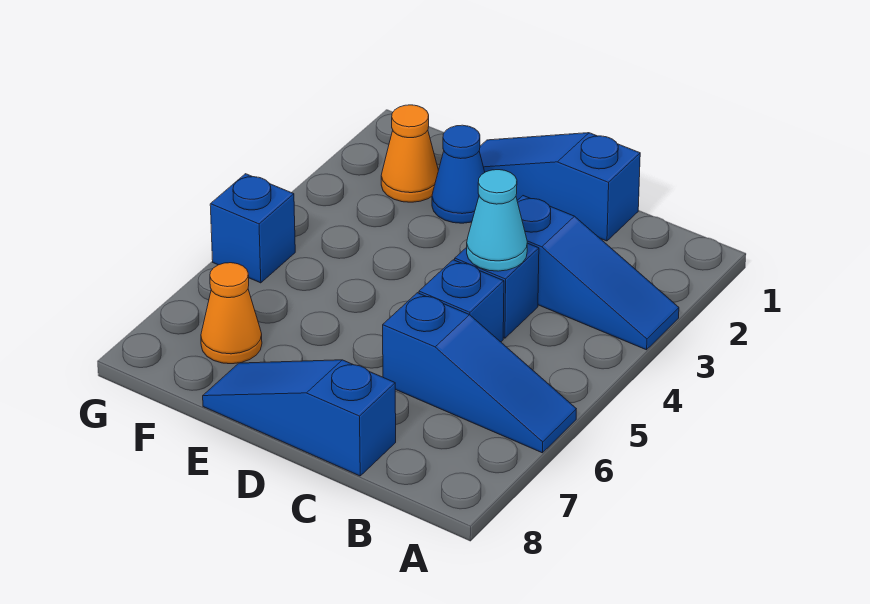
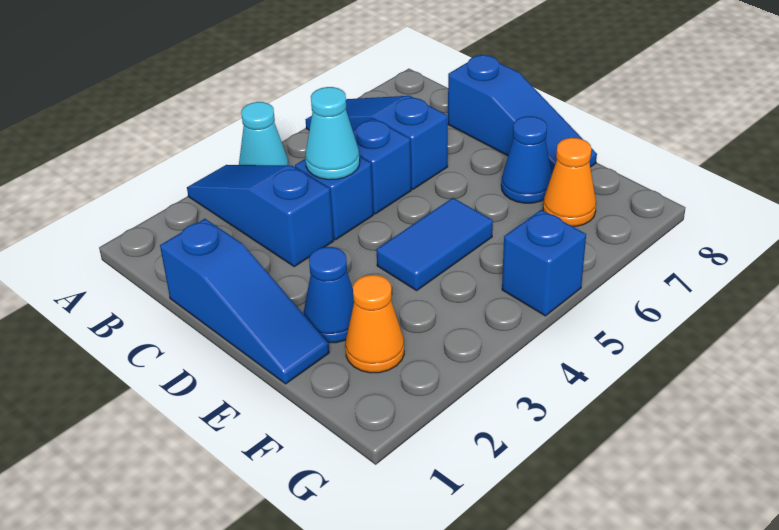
none -> cyan cone A4 level 1
none -> blue tile E4:E5 level 1
none -> blue cone E7 level 1

